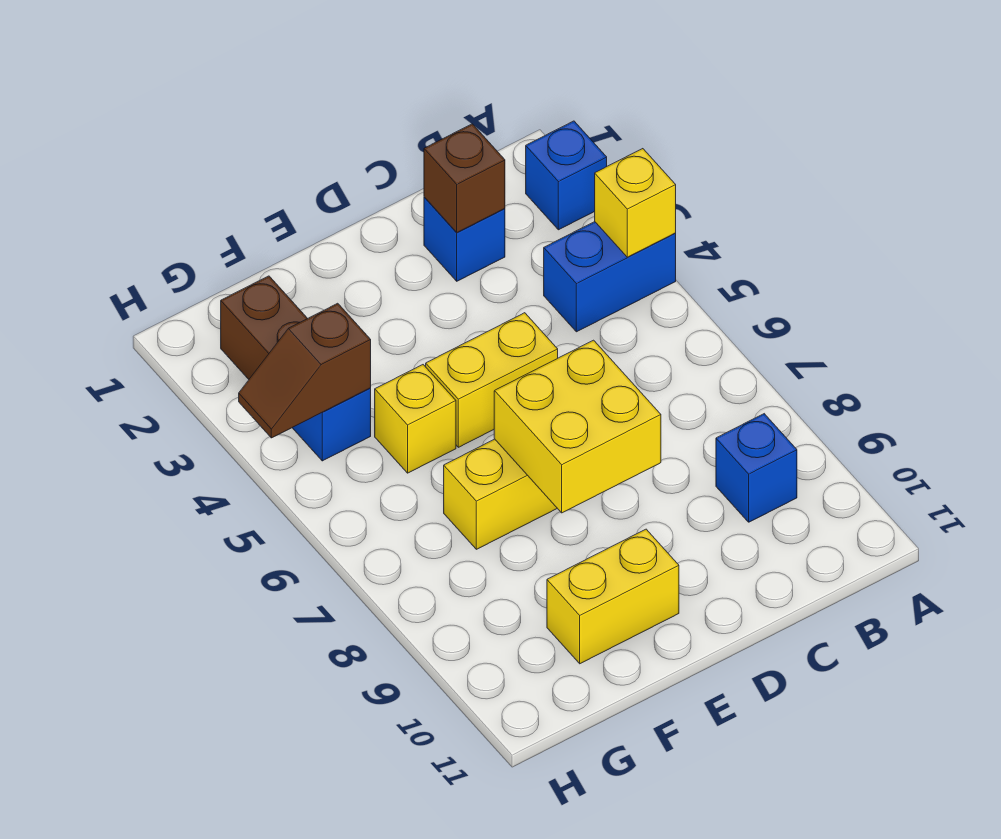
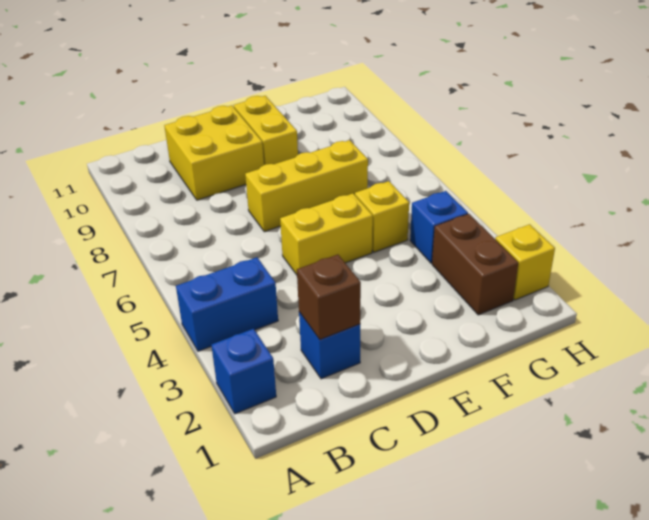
yellow brick A4 level 2 -> yellow brick H2 level 1
blue brick B9 level 1 -> none
yellow brick D7:E8 level 2 -> yellow brick C9:D10 level 1
yellow brick E10:F10 level 1 -> yellow brick E9:E10 level 1
brown slope G4:H4 level 2 top G -> none

